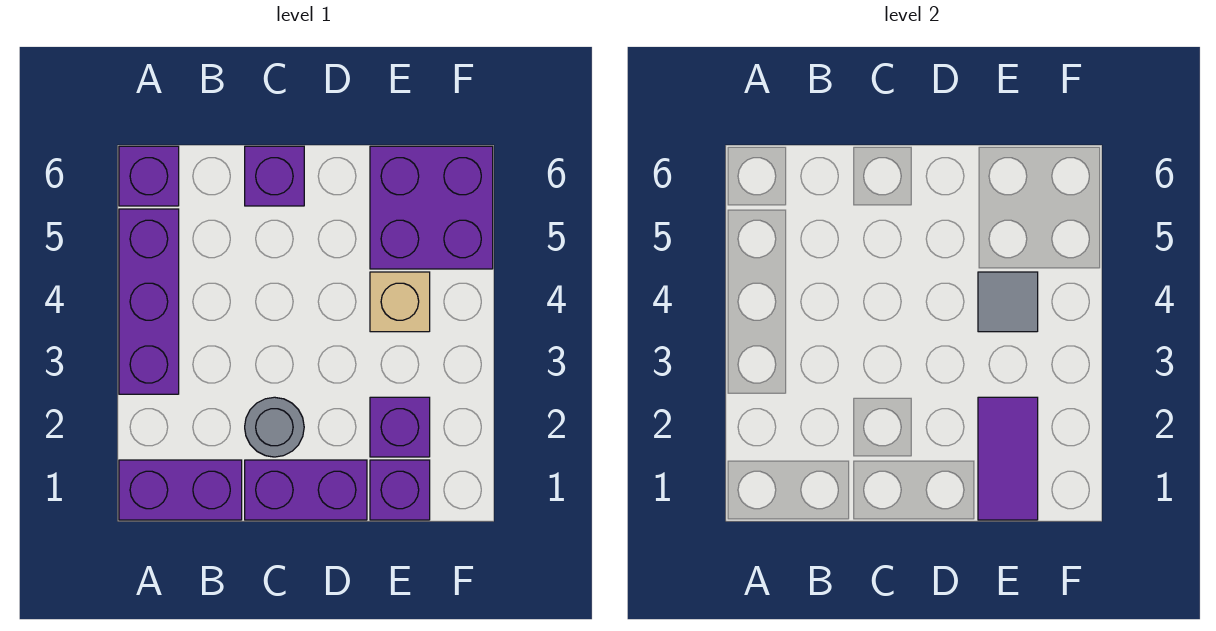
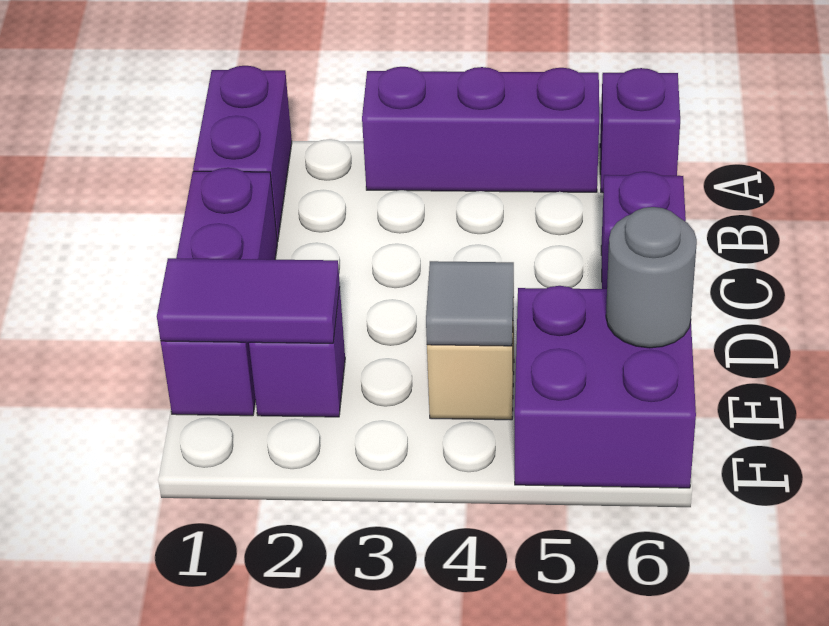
grey round brick C2 level 1 -> grey round brick E6 level 2

